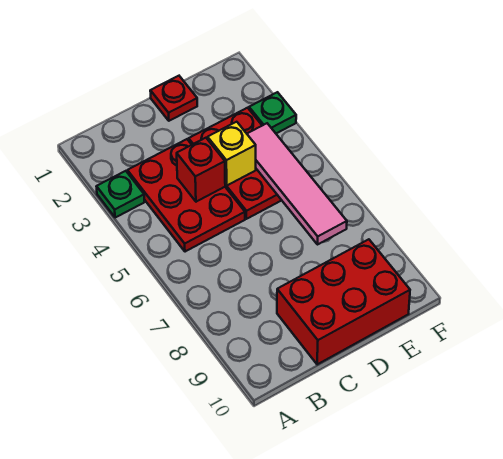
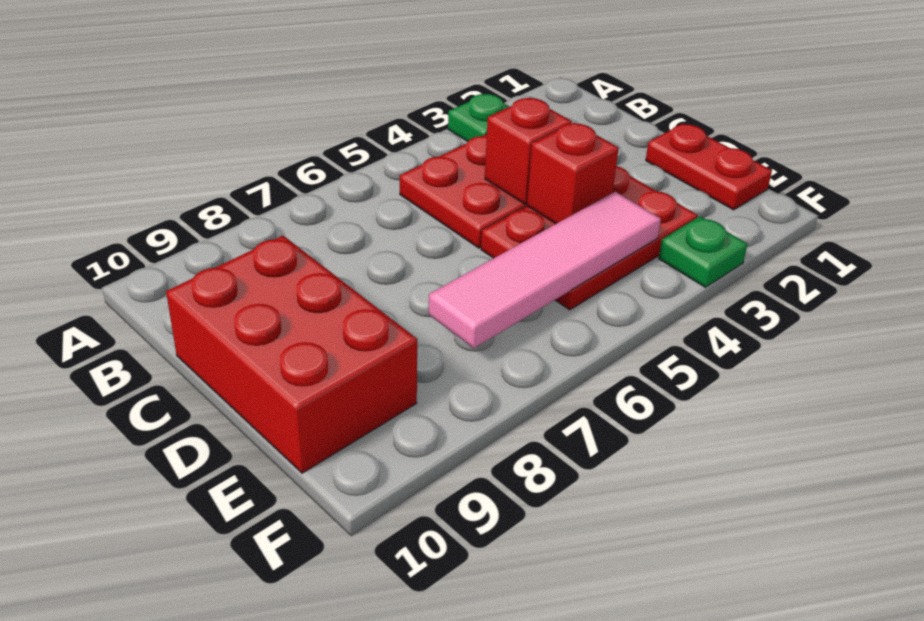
red plate D1 level 1 -> red plate D1:E1 level 1
yellow brick D4 level 2 -> red brick D4 level 2

